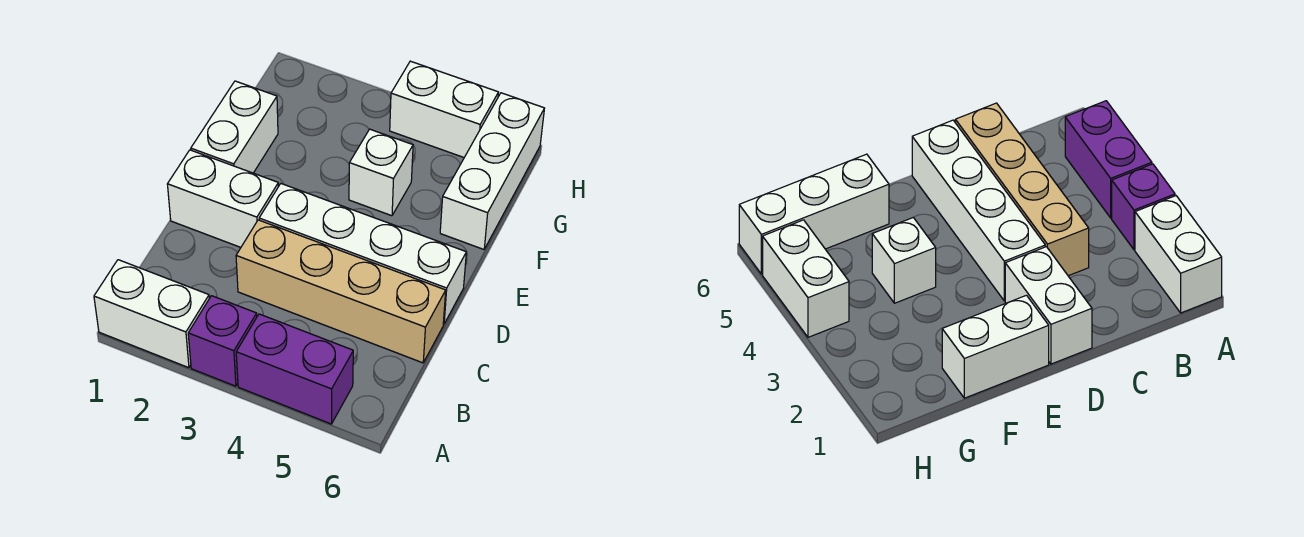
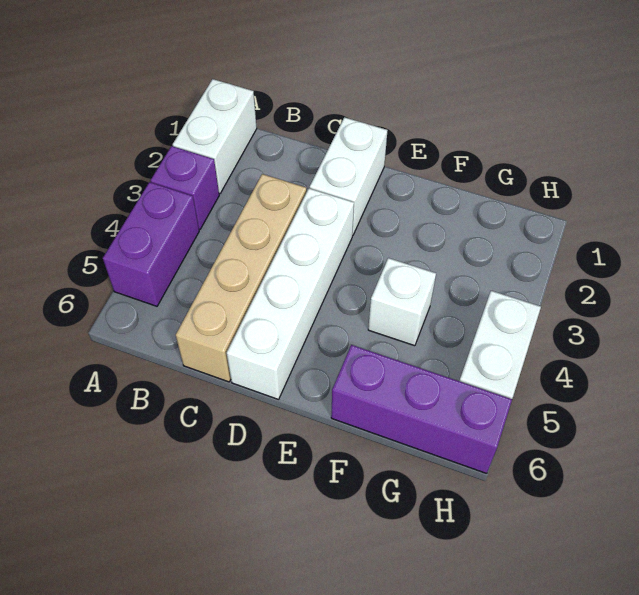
white brick E1:F1 level 1 -> none
white brick F6:H6 level 1 -> purple brick F6:H6 level 1

